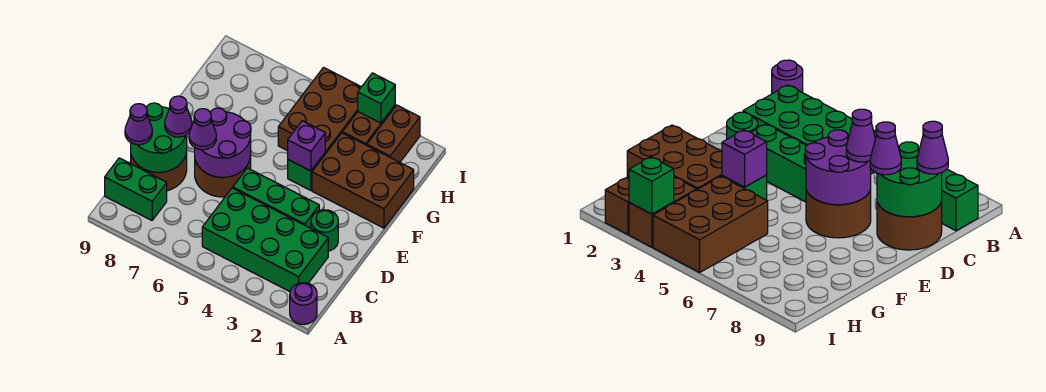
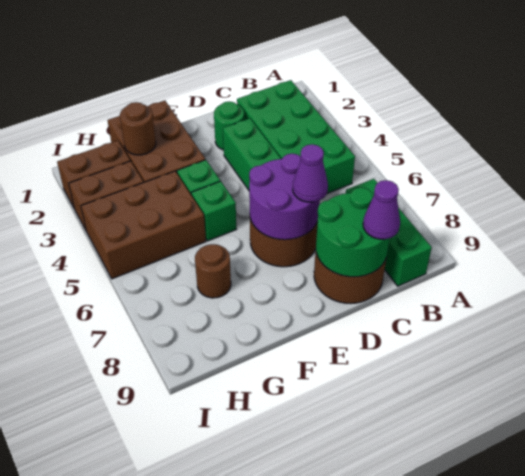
purple round brick A1 level 1 -> none
green brick B8:B9 level 1 -> green brick B7:B9 level 1
purple cone D8 level 3 -> none
purple brick F4 level 2 -> none
none -> brown round brick G2 level 2
none -> brown round brick G7 level 1
green brick I3 level 2 -> green brick F5 level 1

